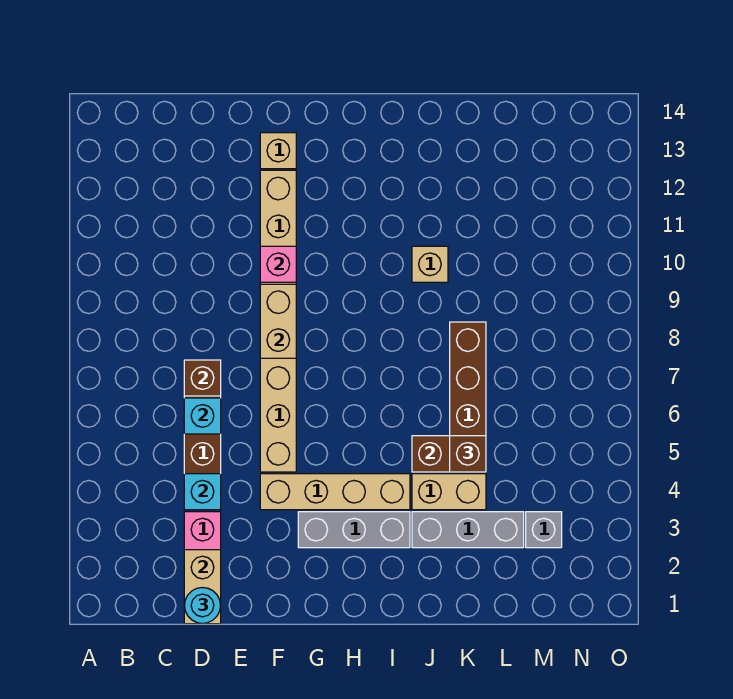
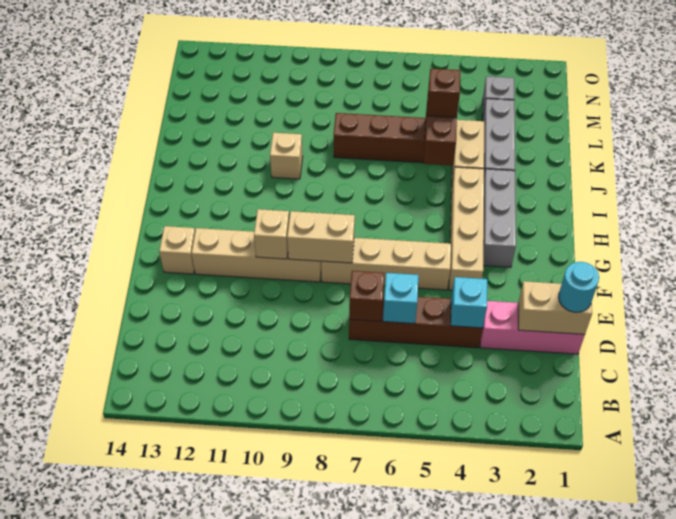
pink brick F10 level 2 -> tan brick F10 level 2

